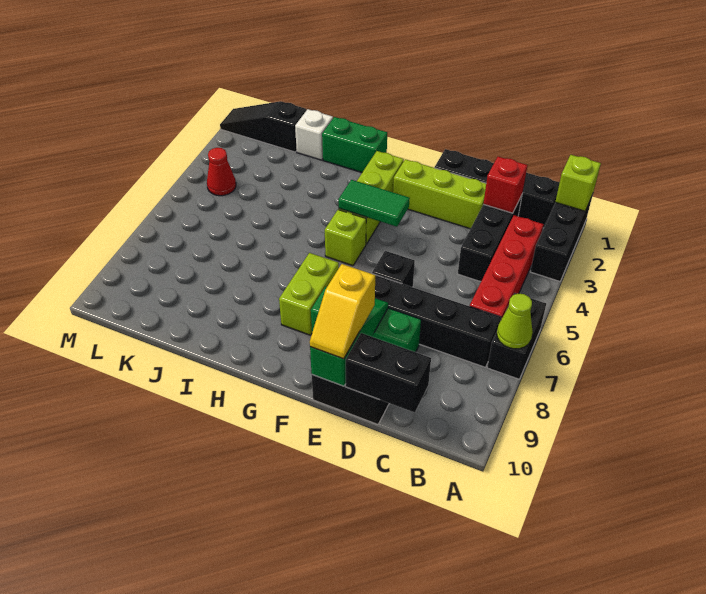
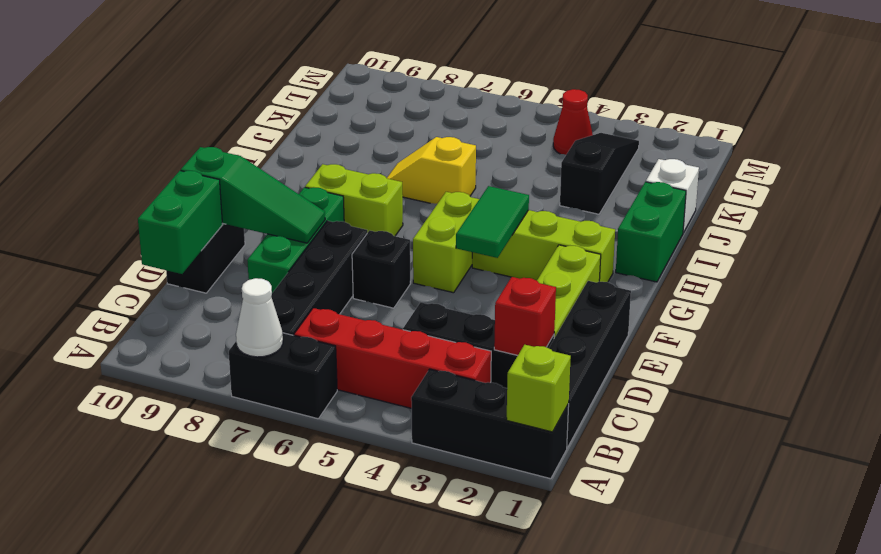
lime cone A7 level 2 -> white cone A7 level 2
black brick C10:D10 level 2 -> green brick C10:D10 level 2
yellow slope E9:E10 level 3 top 9 -> yellow slope I6:I7 level 1 top 6
lime brick G5 level 1 -> lime brick F5:G5 level 1
black slope K1:M1 level 1 top K -> black slope J3:L3 level 1 top J

